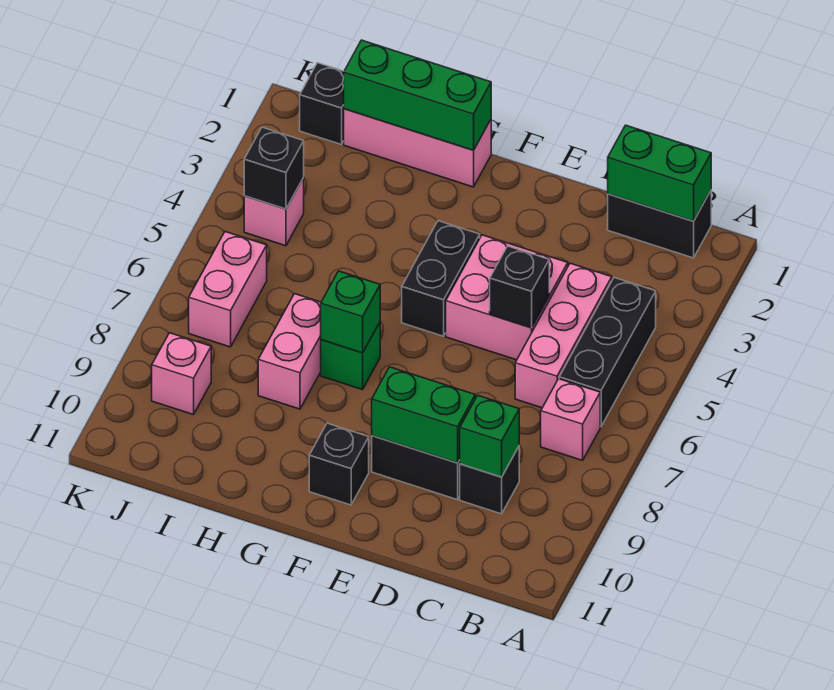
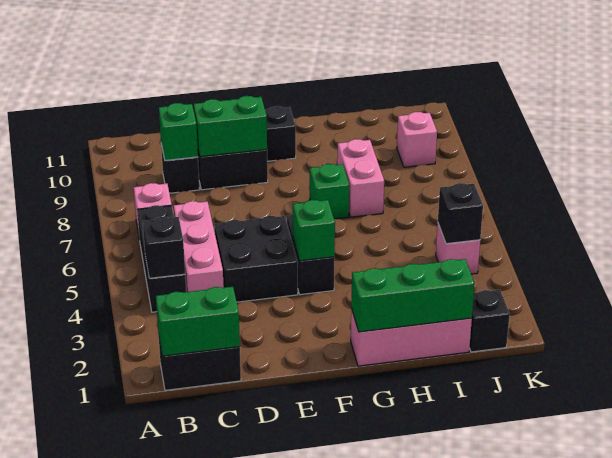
pink brick D4:E5 level 1 -> black brick D4:E5 level 1
black brick D5 level 2 -> black brick B4 level 2
green brick G7 level 2 -> green brick F4 level 2
pink brick J6:J7 level 1 -> none

